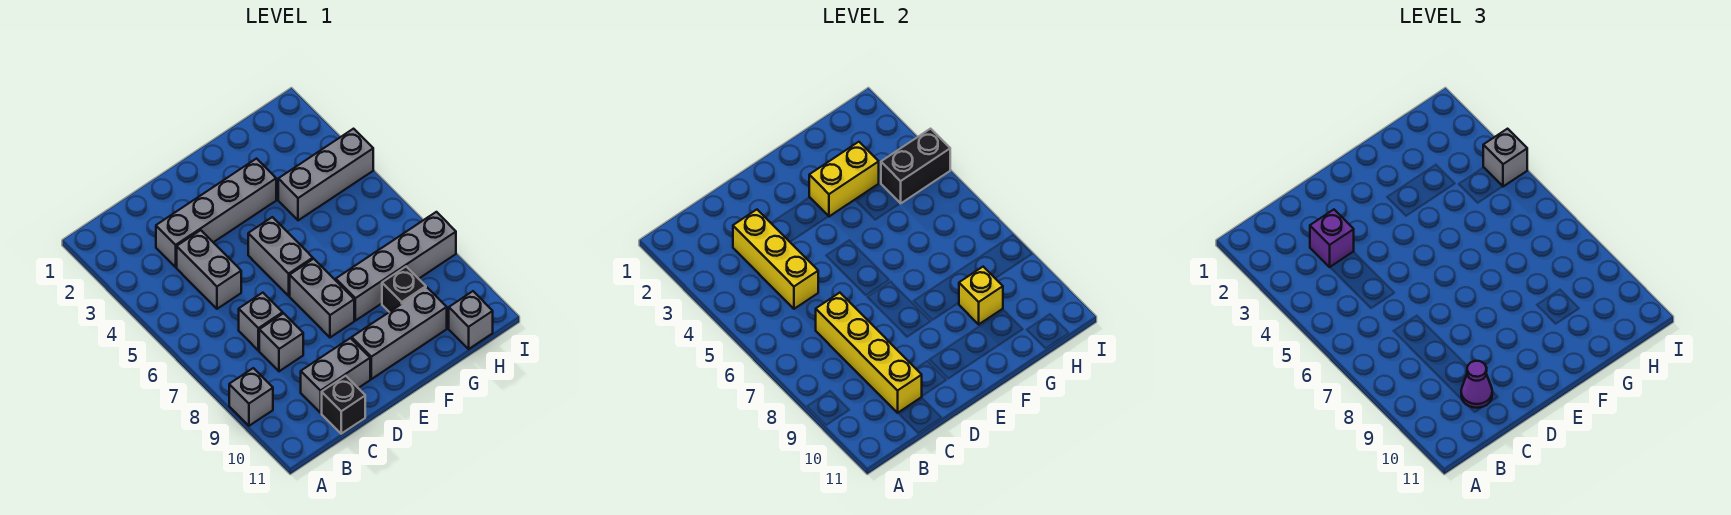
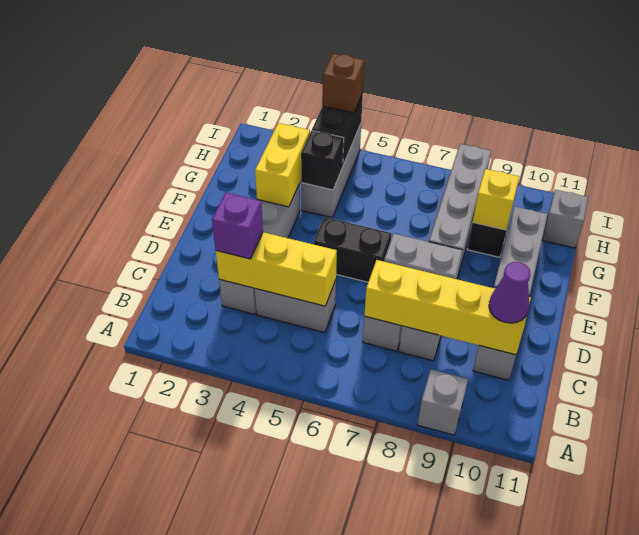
black brick C11 level 1 -> black brick G4 level 2
grey brick E5:E6 level 1 -> black brick E5:E6 level 1
grey brick I4 level 3 -> brown brick I4 level 3

